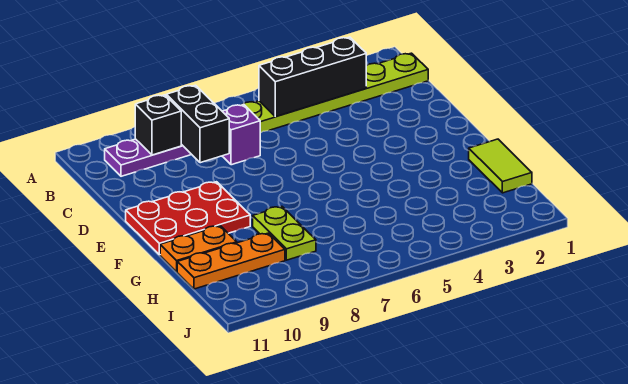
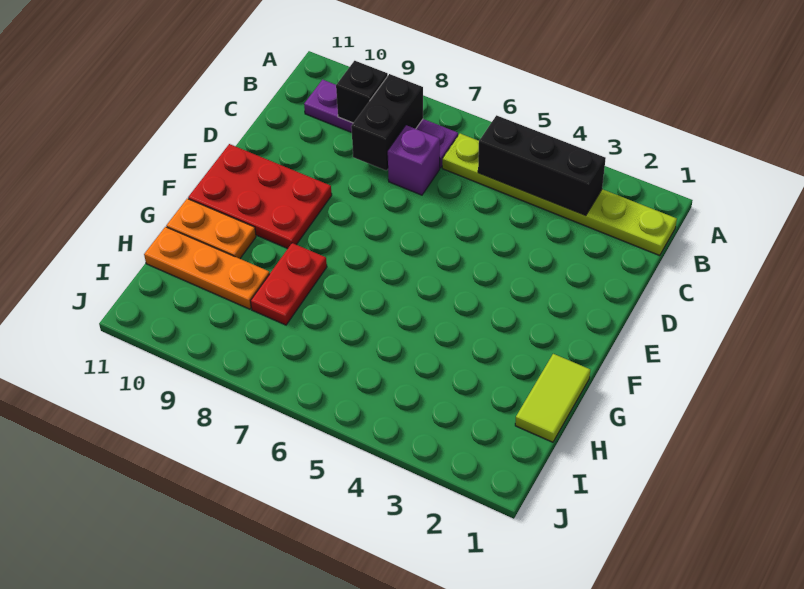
lime plate G8:H8 level 1 -> red plate G8:H8 level 1

